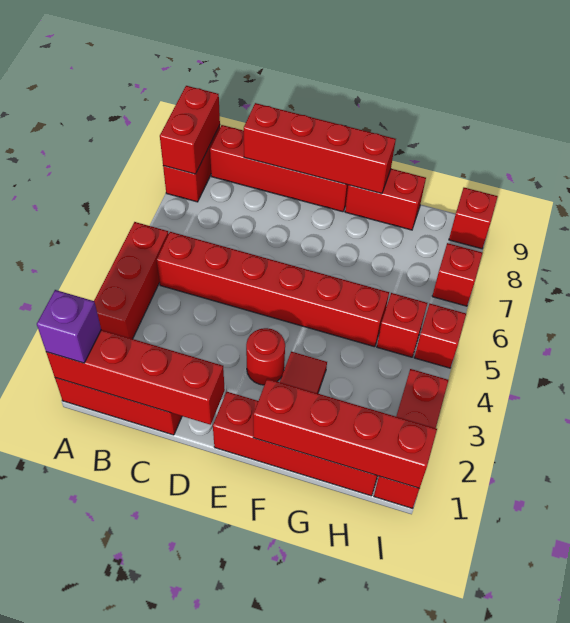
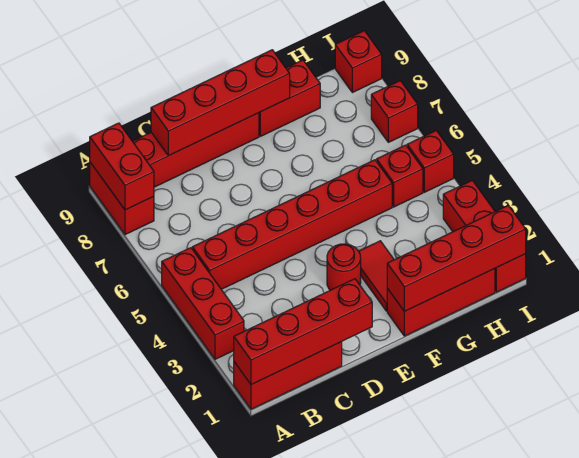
purple brick A1 level 3 -> none
red brick E1:H1 level 1 -> red brick F1:H1 level 1

